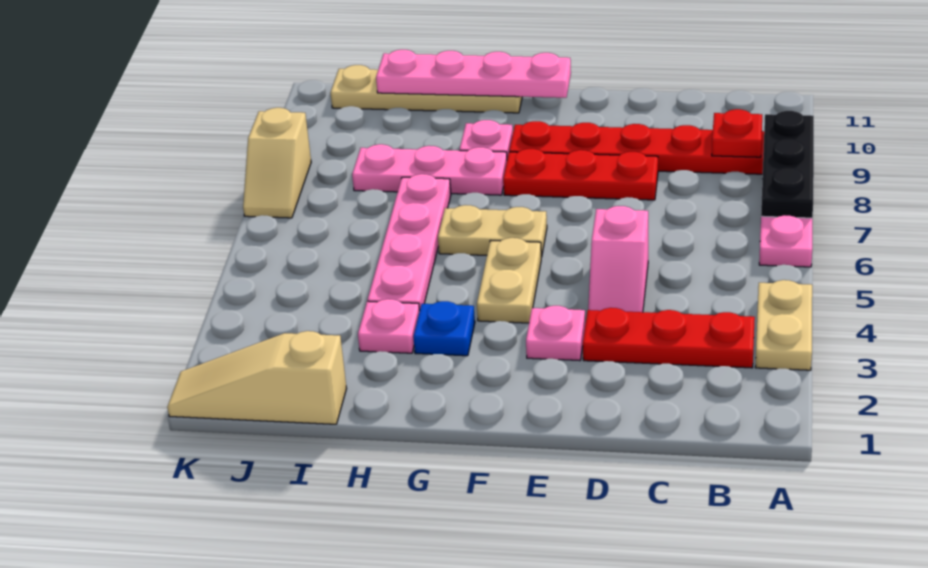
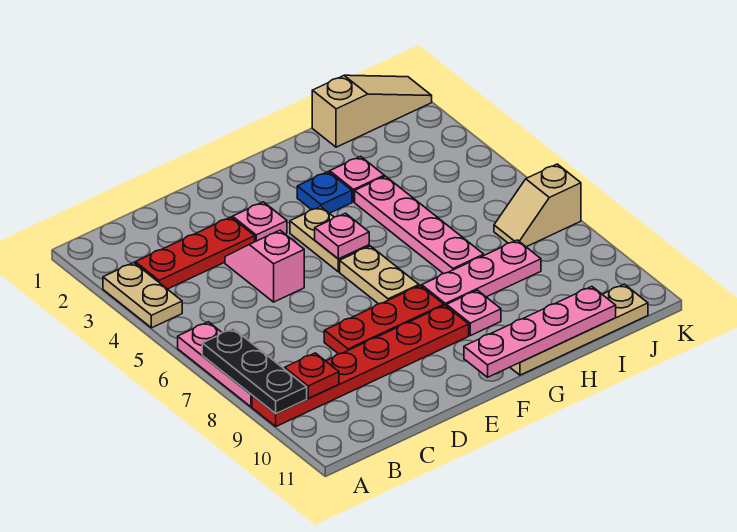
none -> pink plate F5 level 2
tan plate F6:G6 level 1 -> tan plate F6:F7 level 1
tan slope K7:K8 level 1 top 8 -> tan slope J7:K7 level 1 top K

